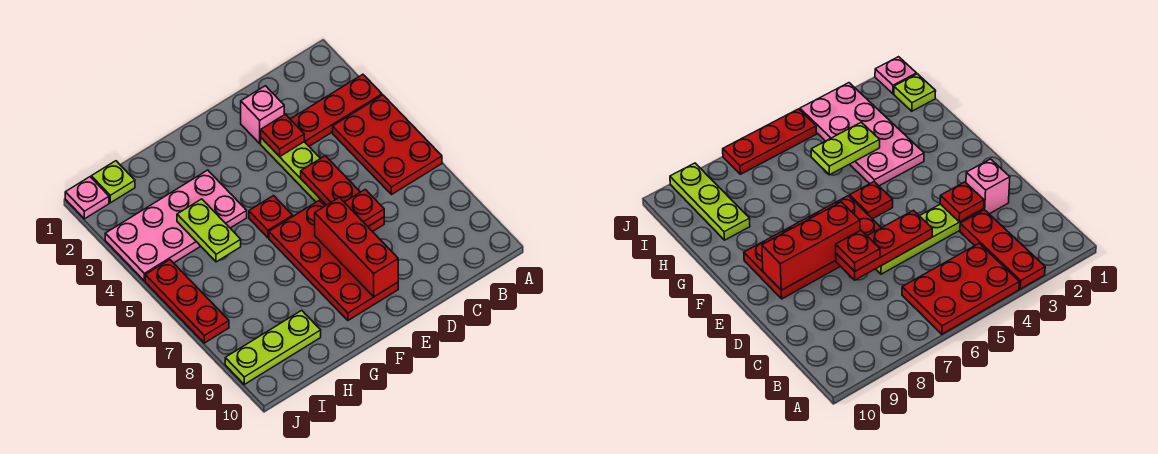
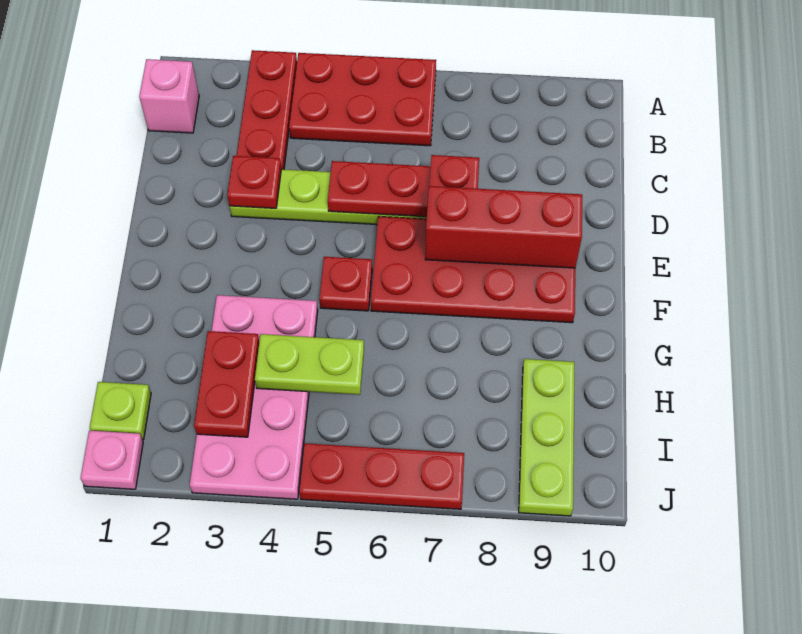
pink brick D2 level 1 -> pink brick B1 level 1
none -> red plate H3:I3 level 2

